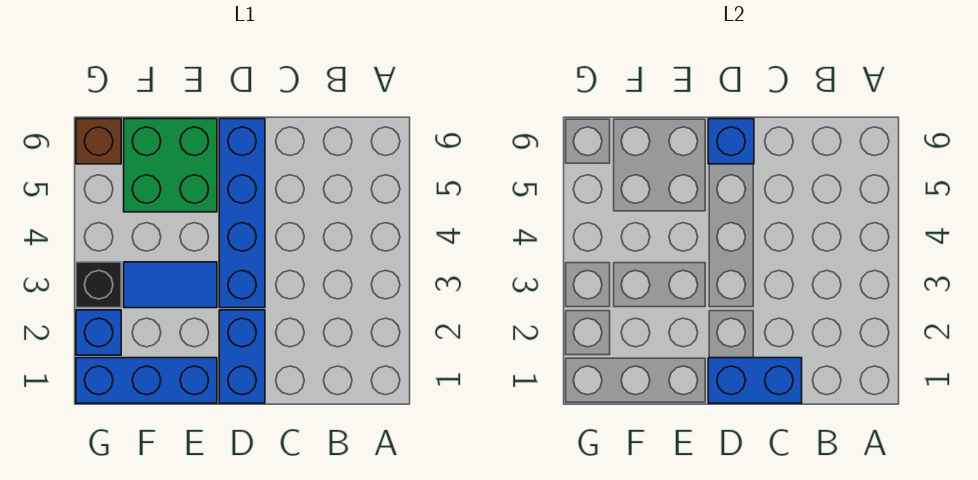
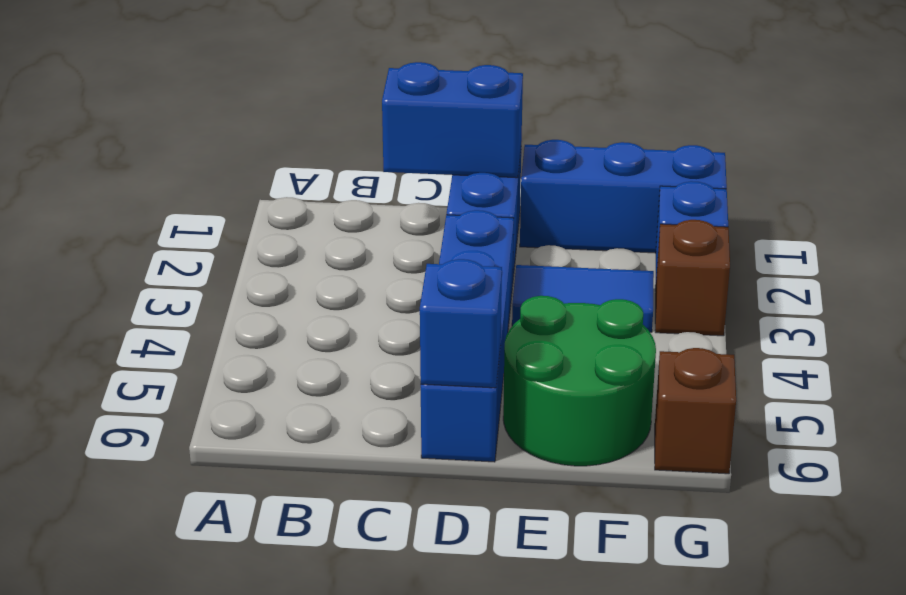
green brick E5:F6 level 1 -> green round brick E5:F6 level 1
black brick G3 level 1 -> brown brick G3 level 1

